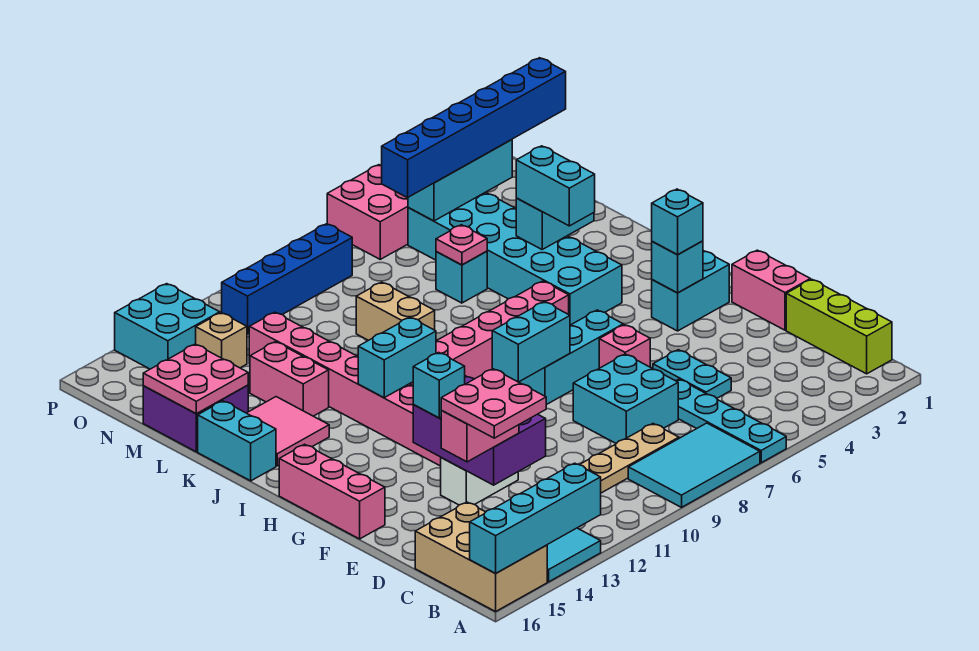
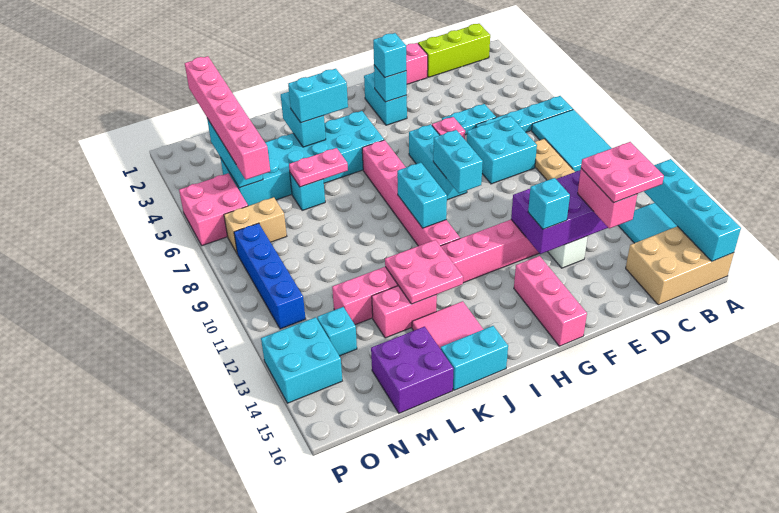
pink brick F16:H16 level 1 -> pink brick G14:G16 level 1
cyan brick I11:I12 level 2 -> cyan brick I9:I10 level 2
tan brick K9:L9 level 1 -> tan brick N7:O7 level 1
pink plate L6 level 2 -> pink plate K6:L6 level 2
pink plate L15:M16 level 2 -> pink plate J12:K13 level 2
blue brick N1:N6 level 3 -> pink brick N1:N6 level 3
tan brick N13 level 1 -> cyan brick N13 level 1

